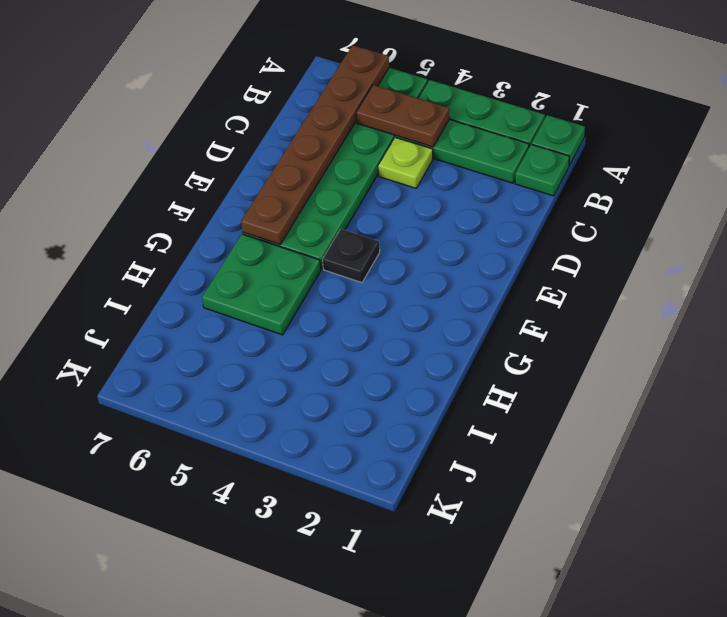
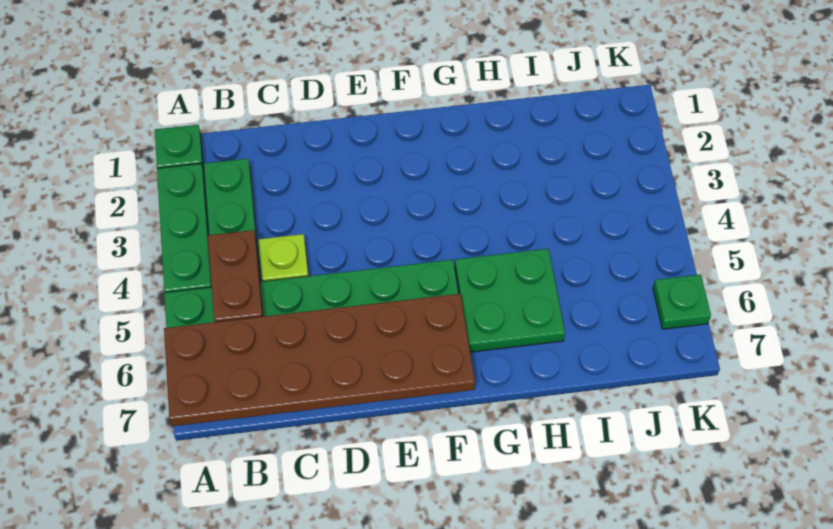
brown plate A6:F6 level 2 -> brown plate A6:F7 level 2
green plate B1 level 1 -> green plate K6 level 1
black plate F4 level 1 -> none

